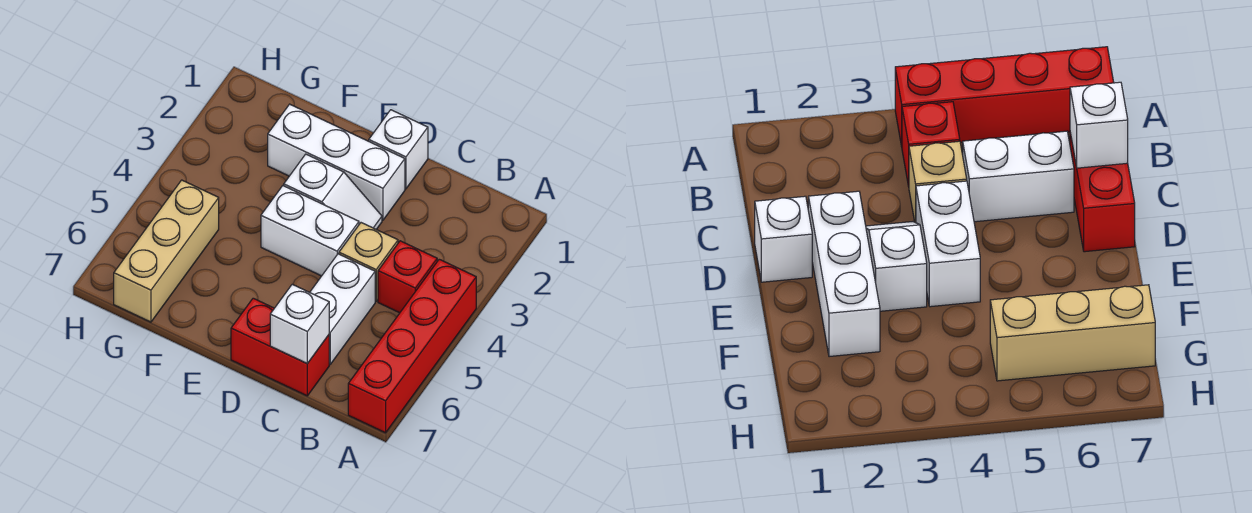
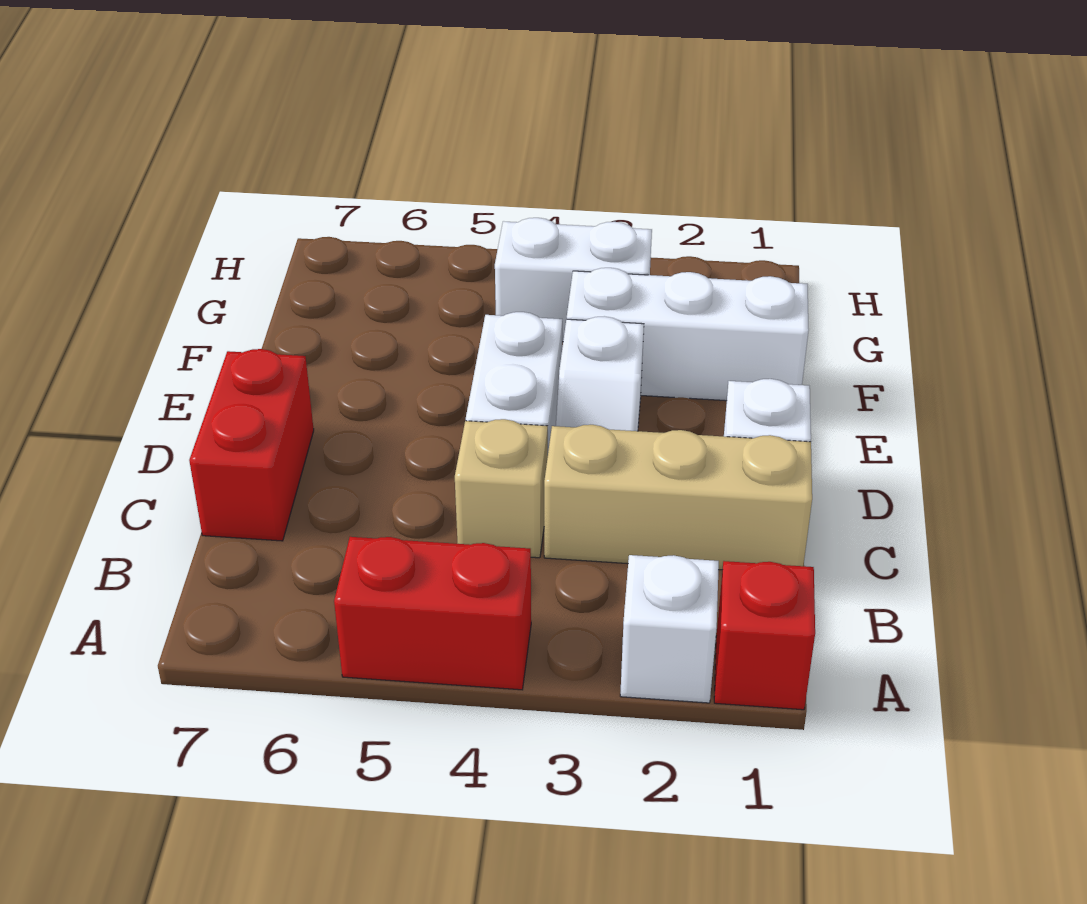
red brick A4:A7 level 1 -> red brick A4:A5 level 1
red brick B4 level 1 -> red brick A1 level 1
white brick C5:C6 level 1 -> white brick G3:G4 level 1
white brick C7 level 2 -> white brick A2 level 1
white brick D2:F2 level 1 -> white brick F1:F3 level 1
tan brick G5:G7 level 1 -> tan brick C1:C3 level 1

